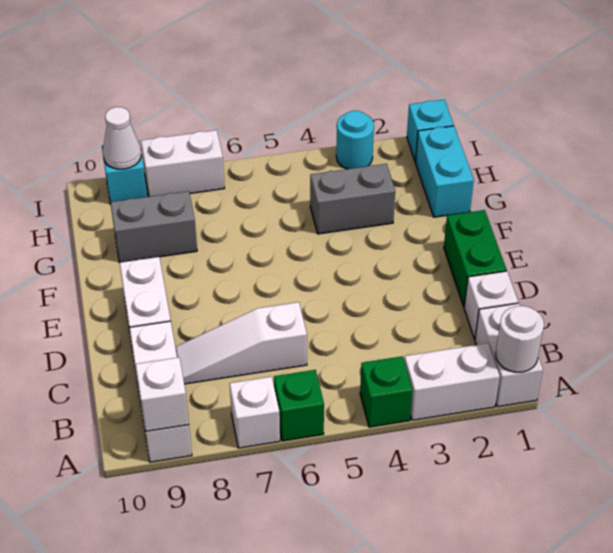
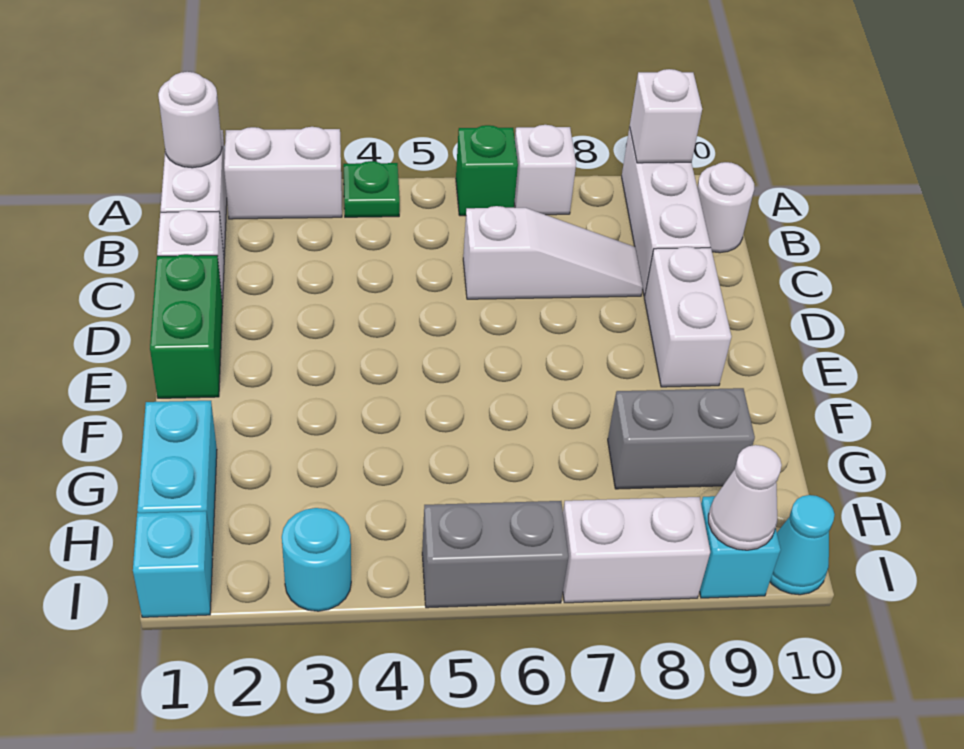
green brick A4 level 1 -> green plate A4 level 1
none -> white round brick B10 level 1
grey brick G3:G4 level 1 -> grey brick I5:I6 level 1
none -> cyan cone I10 level 1

